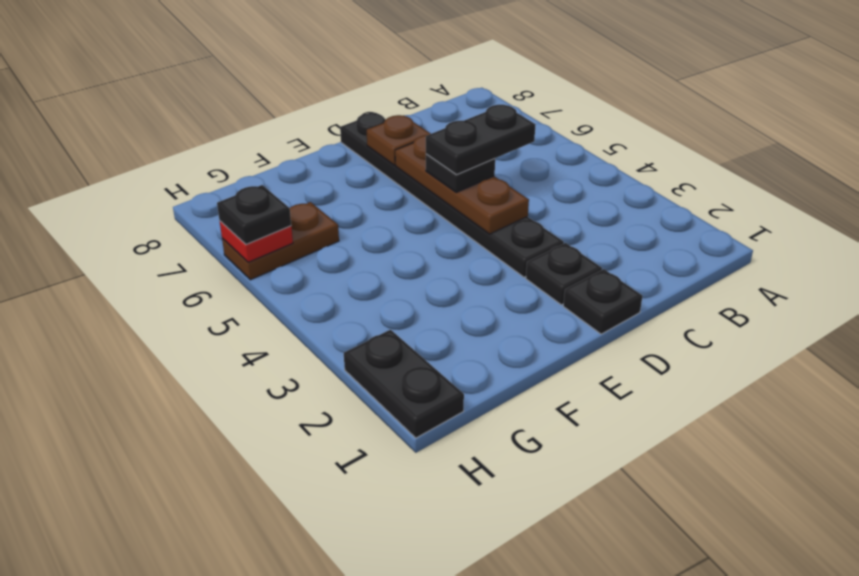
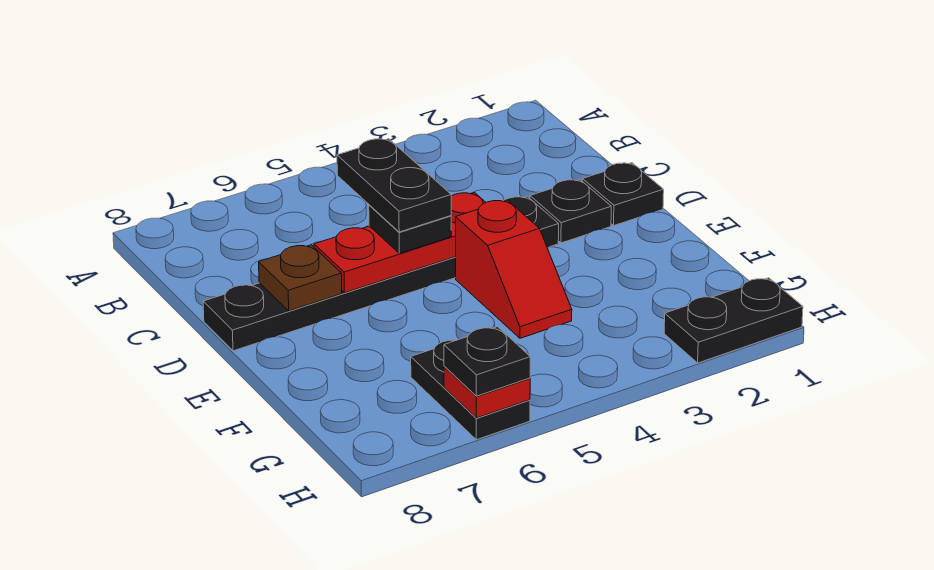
brown plate D4:D6 level 2 -> red plate D4:D6 level 2
none -> red slope E4:F4 level 1 top E
brown plate G6:H6 level 1 -> black plate G6:H6 level 1

